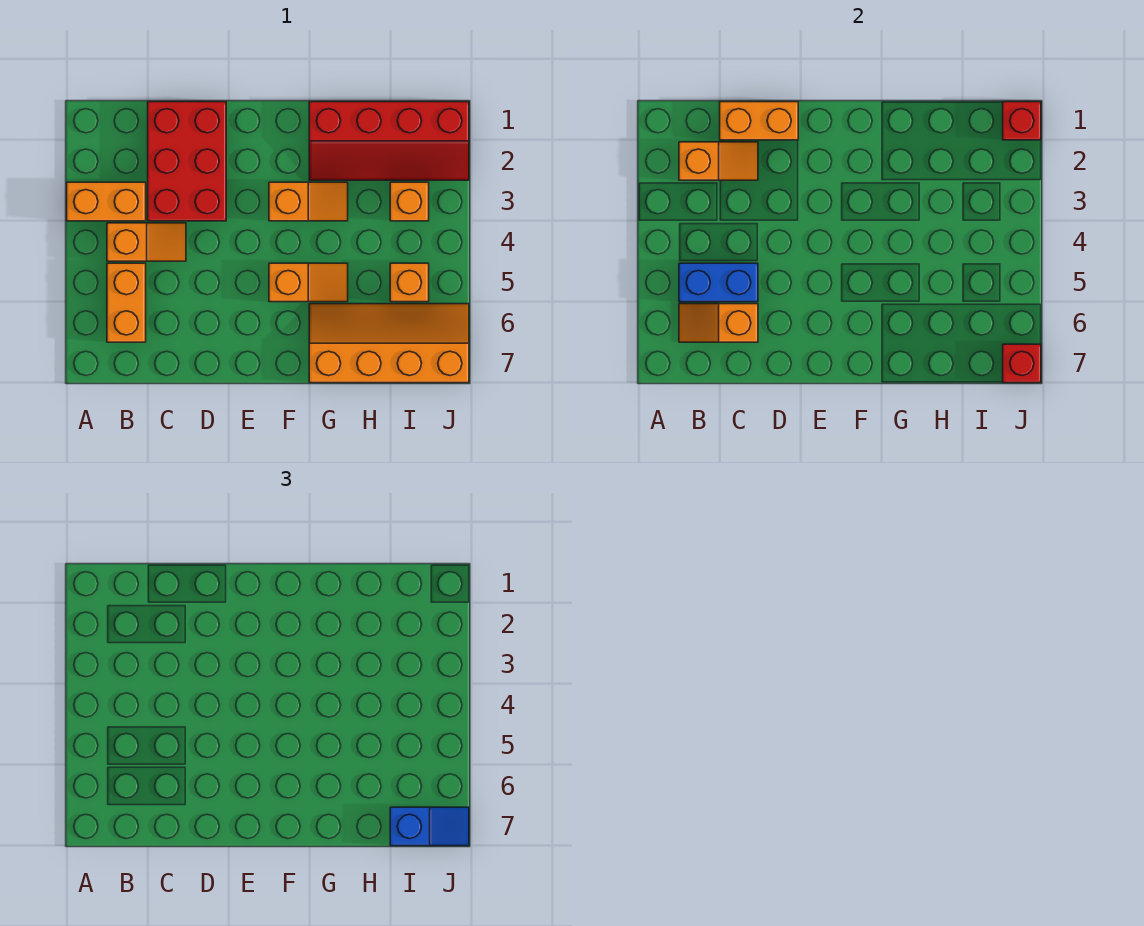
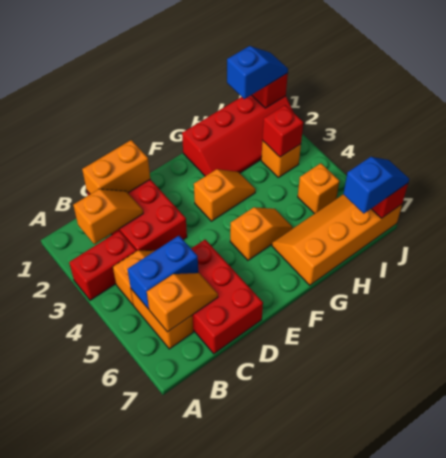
orange brick A3:B3 level 1 -> red brick A3:B3 level 1
orange slope B6:C6 level 2 top C -> orange slope B6:C6 level 2 top B
none -> red brick C5:D7 level 1
none -> blue slope I1:J1 level 3 top I
none -> red brick I3 level 2

